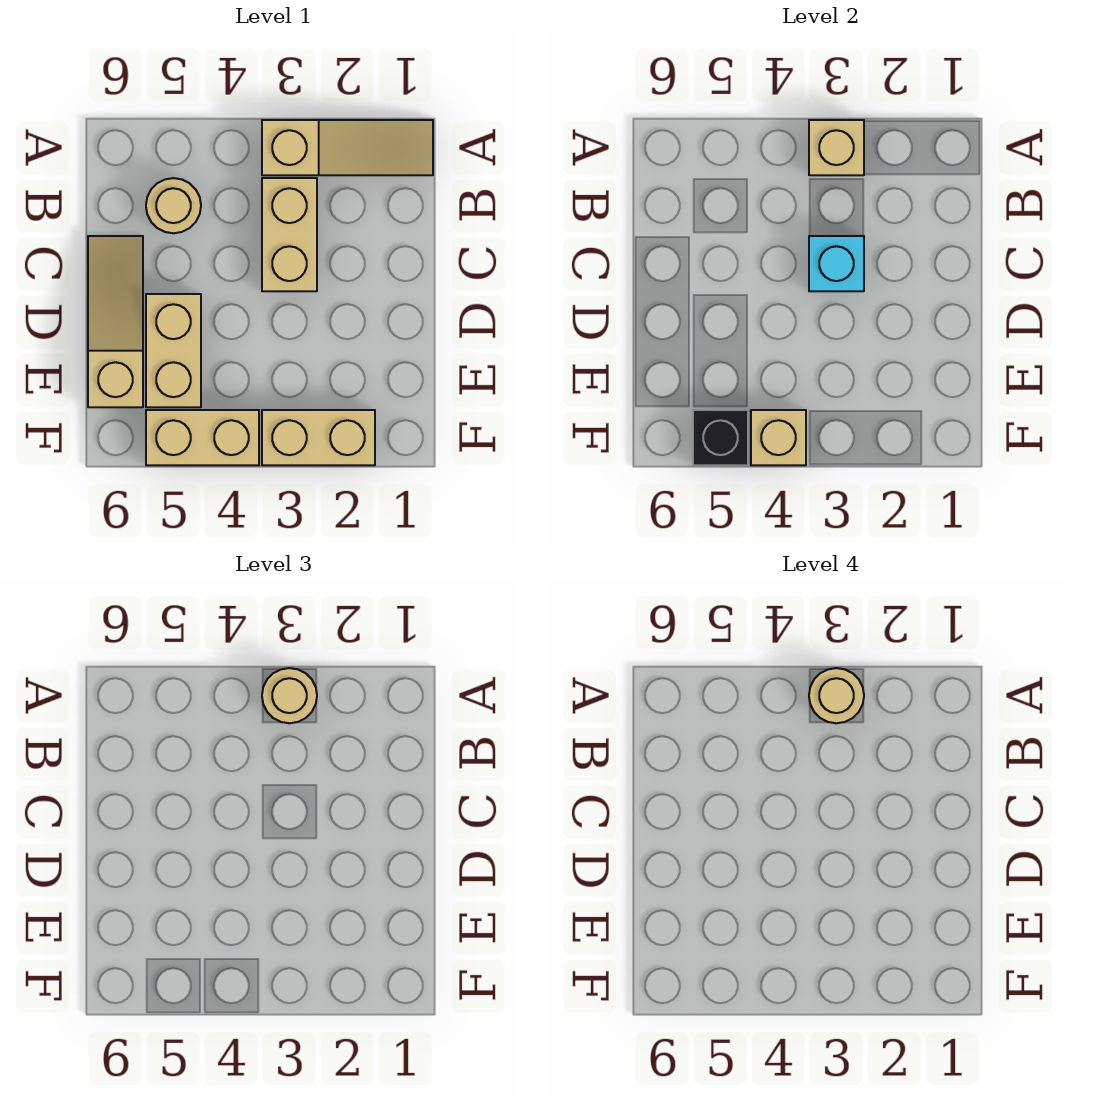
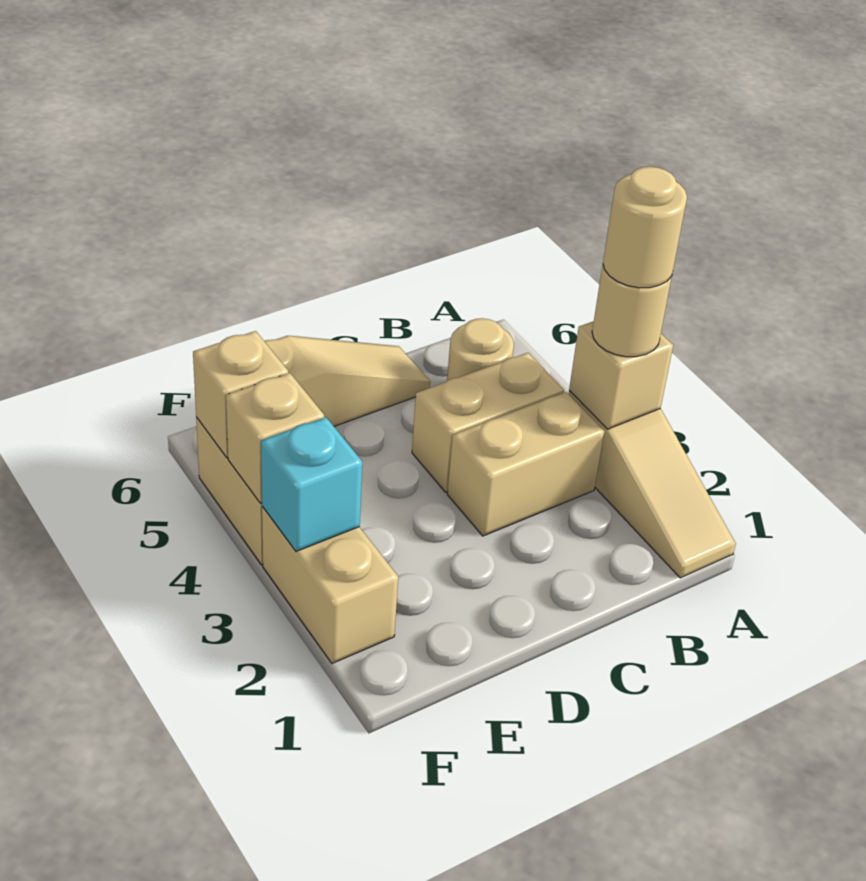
cyan brick C3 level 2 -> cyan brick F3 level 2
tan brick D5:E5 level 1 -> tan brick B4:C4 level 1
black brick F5 level 2 -> tan brick F5 level 2

